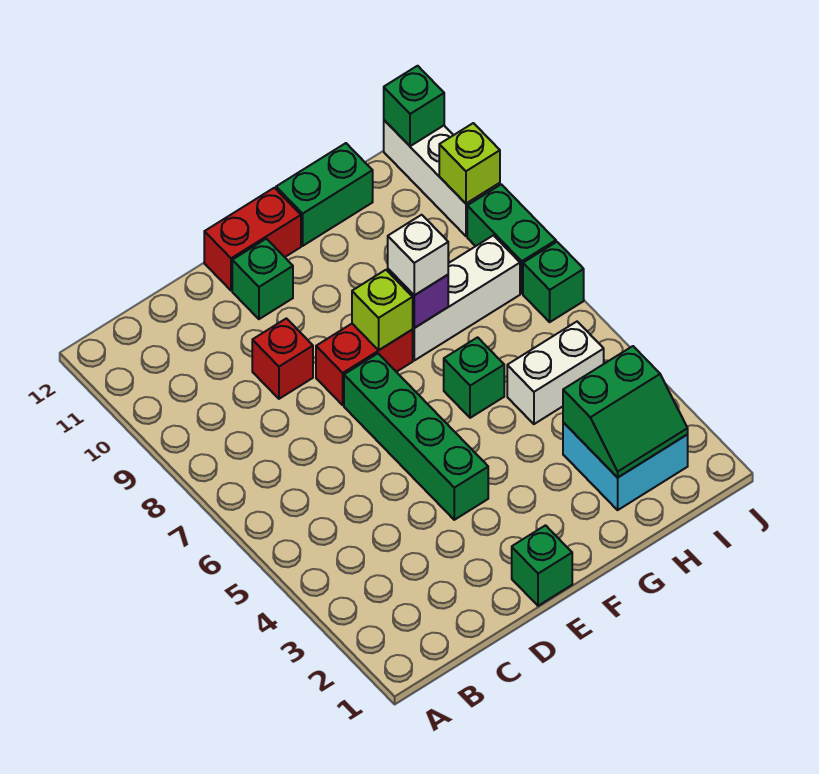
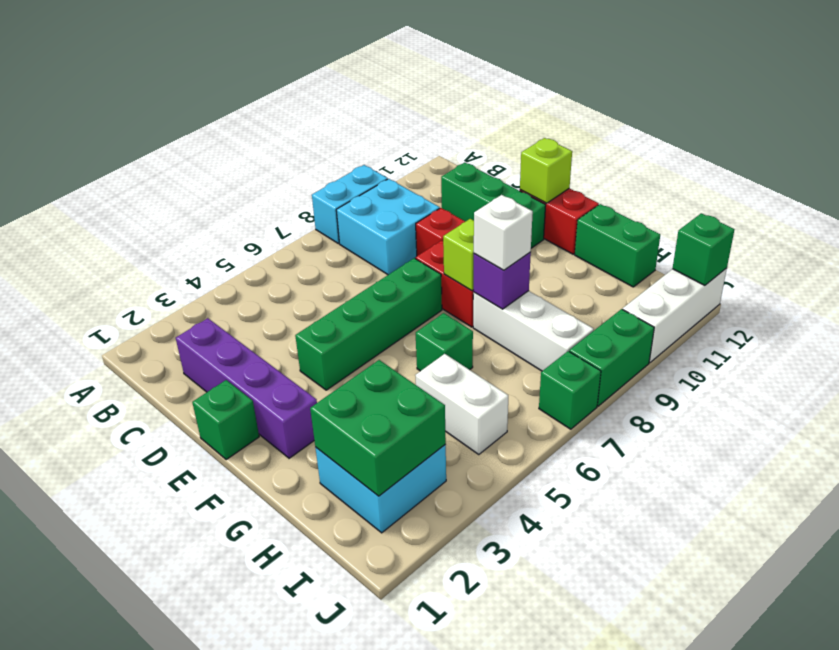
none -> cyan brick A8:A9 level 1
none -> cyan brick B8:C9 level 1
none -> purple brick C2:F2 level 1
green brick E11 level 1 -> green brick C11:E11 level 1
green slope H2:I3 level 2 top 3 -> green brick H2:I3 level 2
lime brick J10 level 2 -> lime brick E12 level 2

